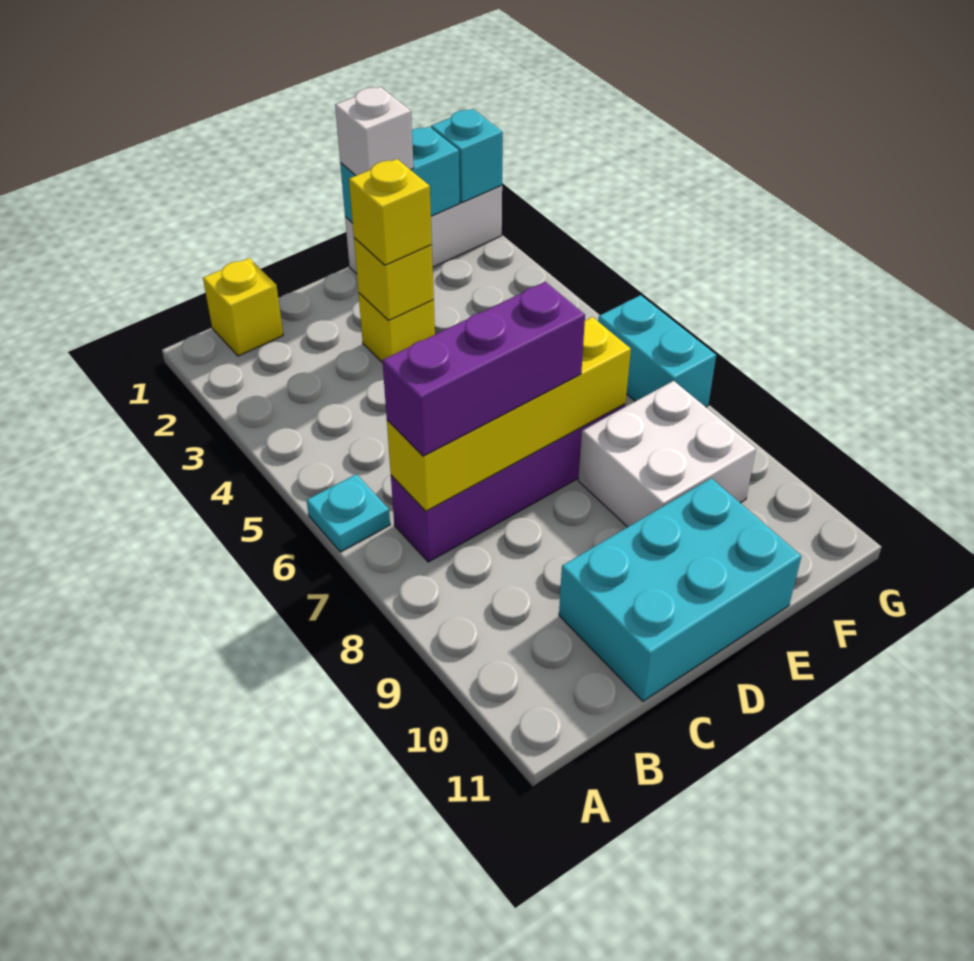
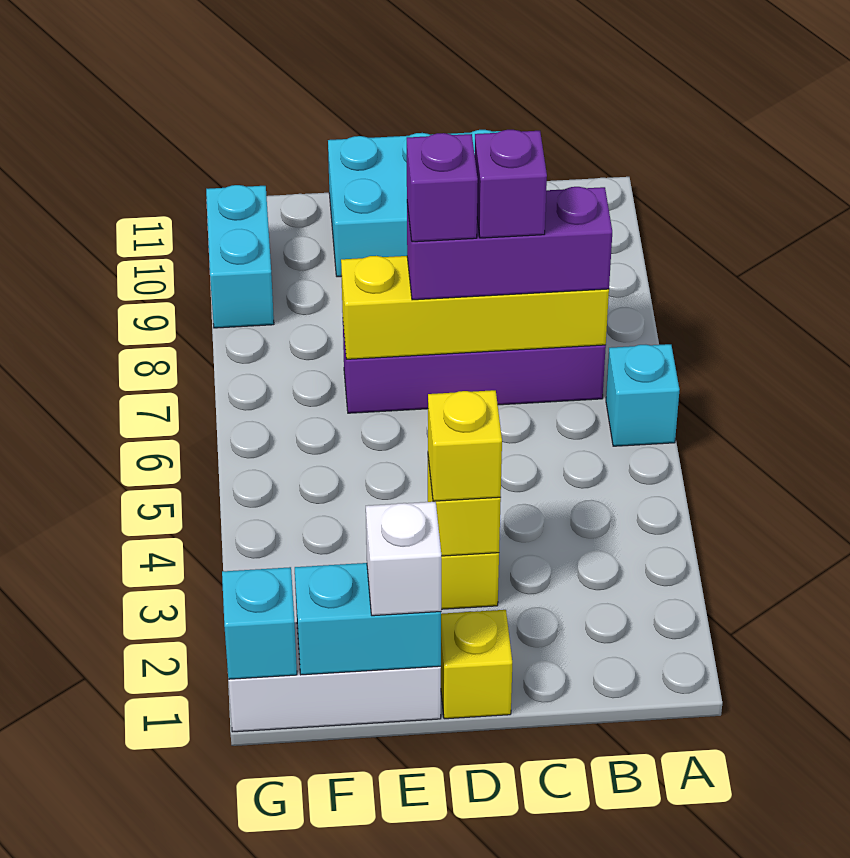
cyan plate A6 level 1 -> cyan brick A6 level 1
yellow brick B1 level 1 -> yellow brick D1 level 1
none -> purple brick C7 level 4
none -> purple brick D7 level 4
white brick E8:F9 level 1 -> none
cyan brick G6:G7 level 1 -> cyan brick G9:G10 level 1

